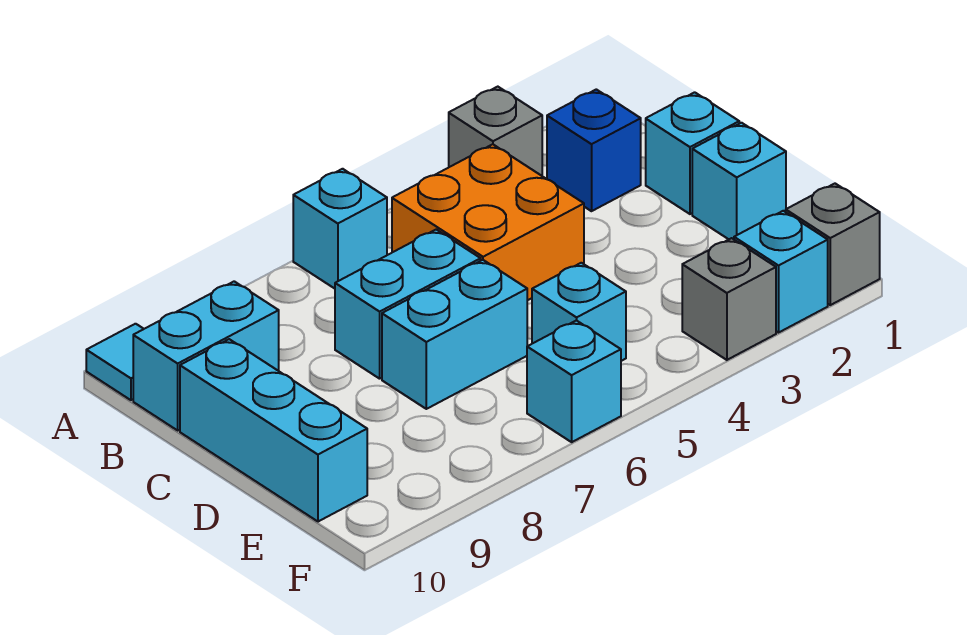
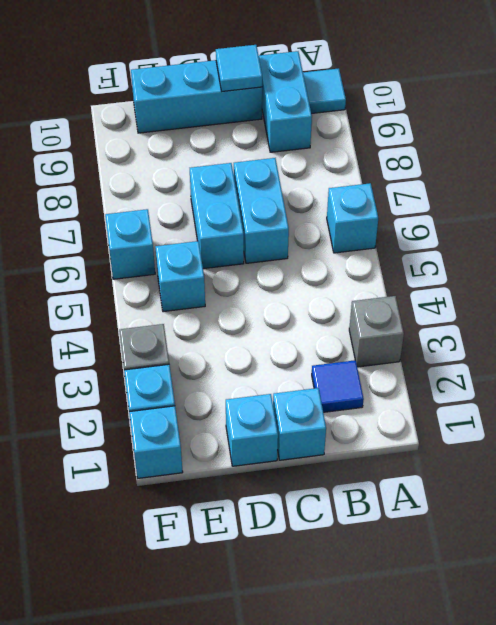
blue brick B2 level 1 -> blue tile B2 level 1
orange brick B4:C5 level 1 -> none
none -> cyan tile C10 level 2
grey brick F1 level 1 -> cyan brick F1 level 1

